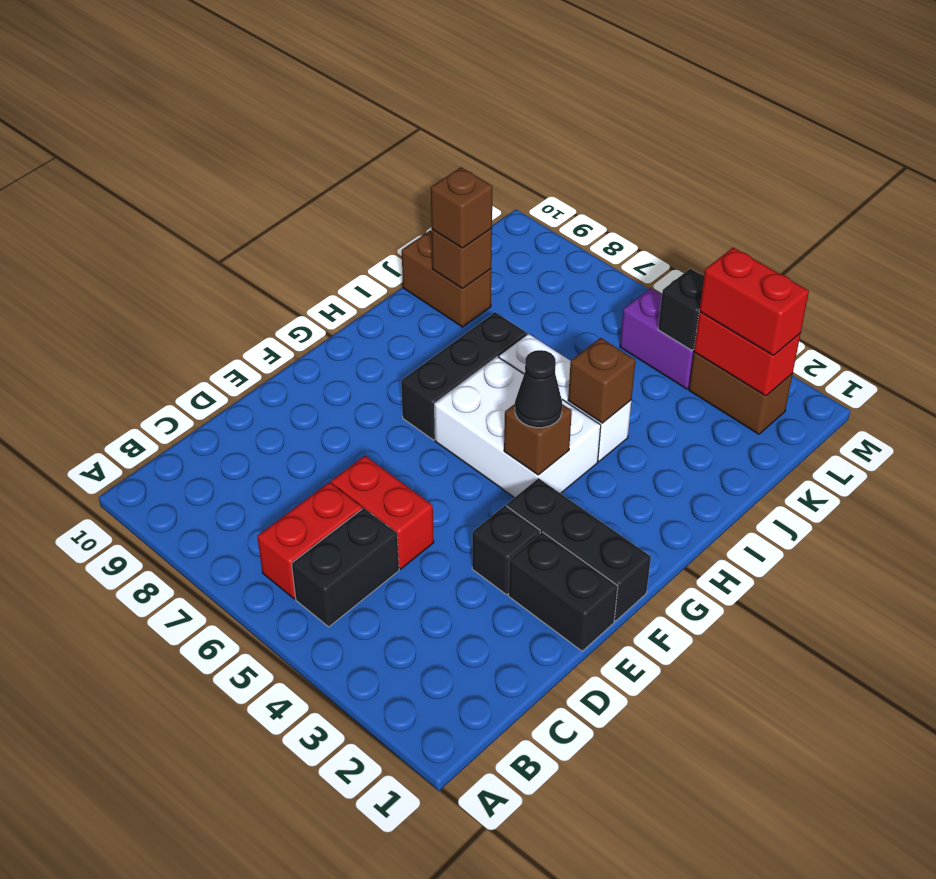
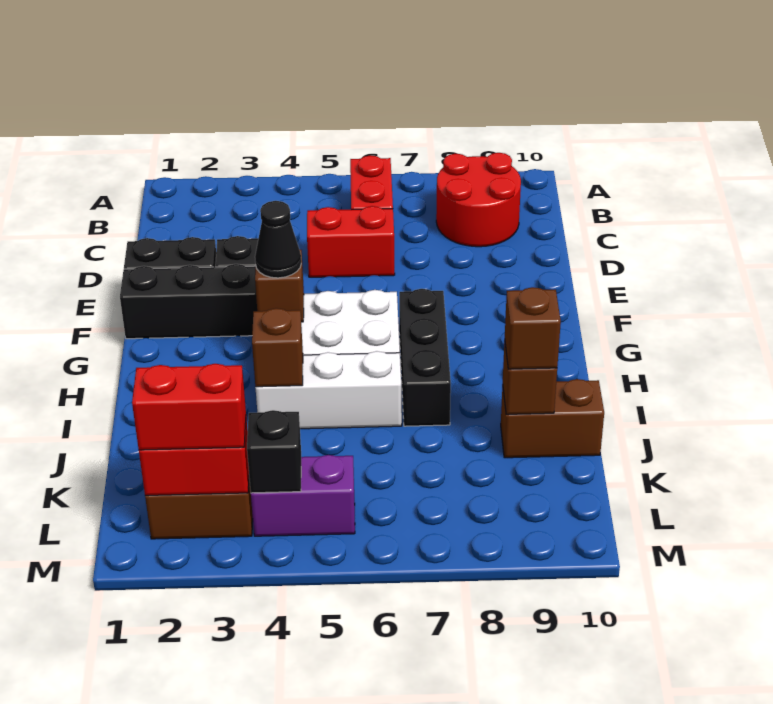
black brick B5:C5 level 1 -> none
none -> red round brick B8:C9 level 1

